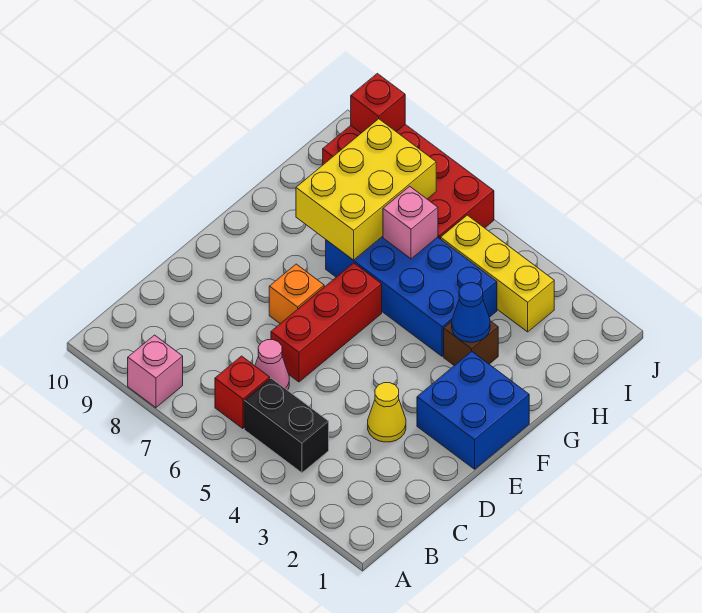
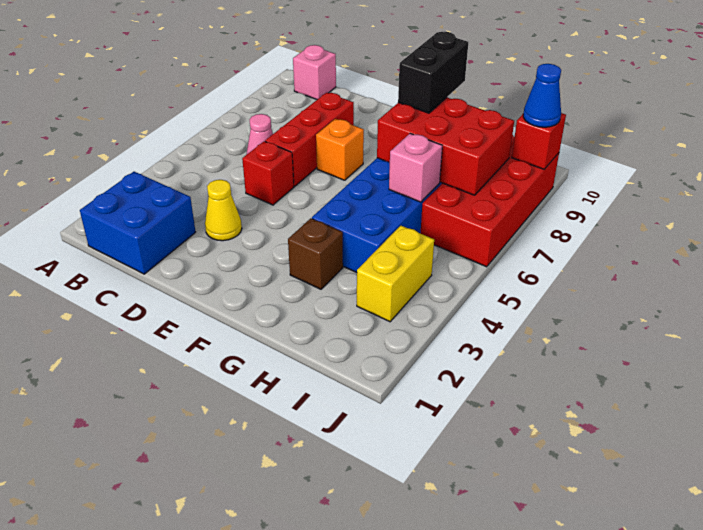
pink brick A8 level 1 -> pink brick B10 level 1
black brick B4:B5 level 1 -> black brick G8:G9 level 3
red brick B6 level 1 -> red brick D5 level 1
red brick D6:F6 level 1 -> red brick D6:D8 level 1
blue brick E1:F2 level 1 -> blue brick B1:C2 level 1
blue cone G3 level 2 -> blue cone J9 level 3
yellow brick G7:I8 level 2 -> red brick G7:I8 level 2
yellow brick I3:I5 level 1 -> yellow brick I3:I4 level 1

